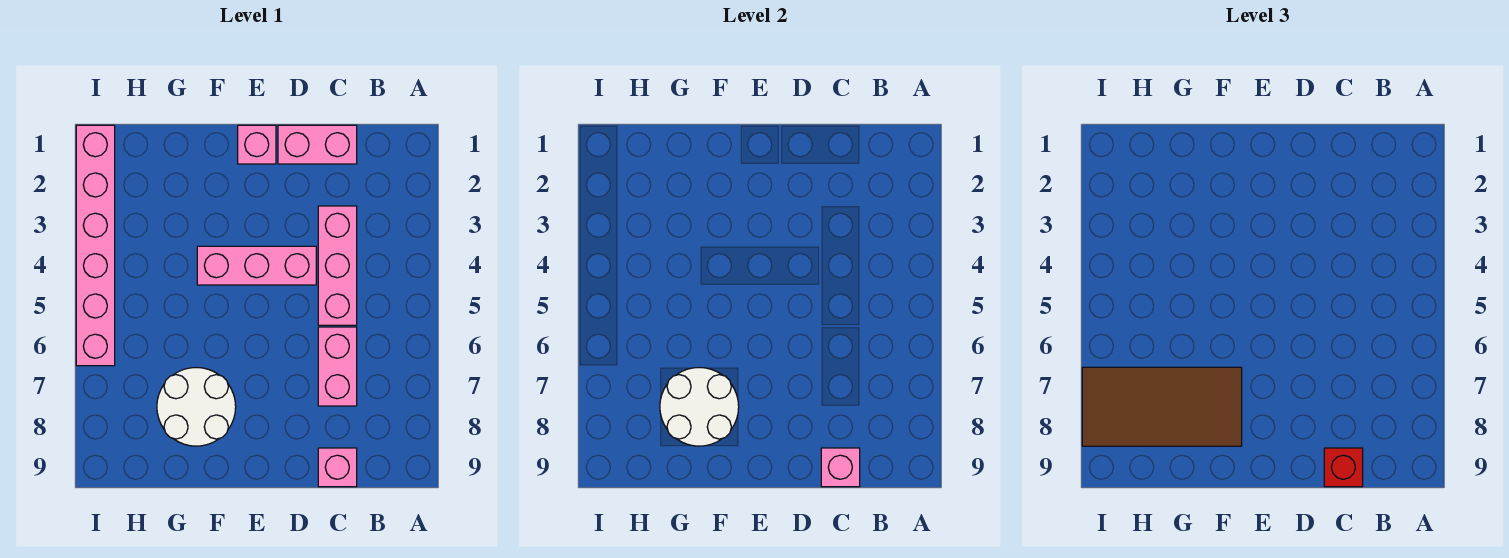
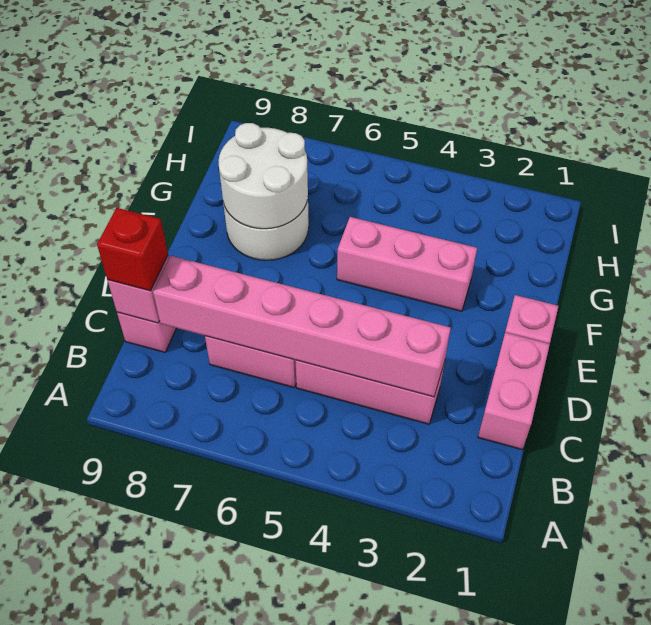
pink brick D4:F4 level 1 -> pink brick F3:F5 level 1
brown tile F7:I8 level 3 -> none
pink brick I1:I6 level 1 -> pink brick C3:C8 level 2

